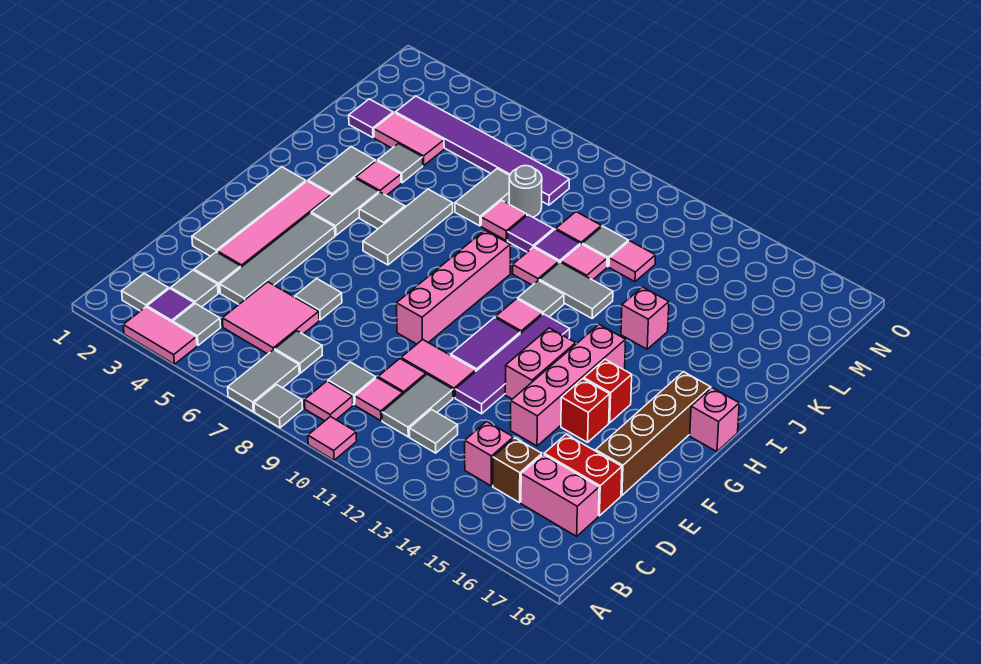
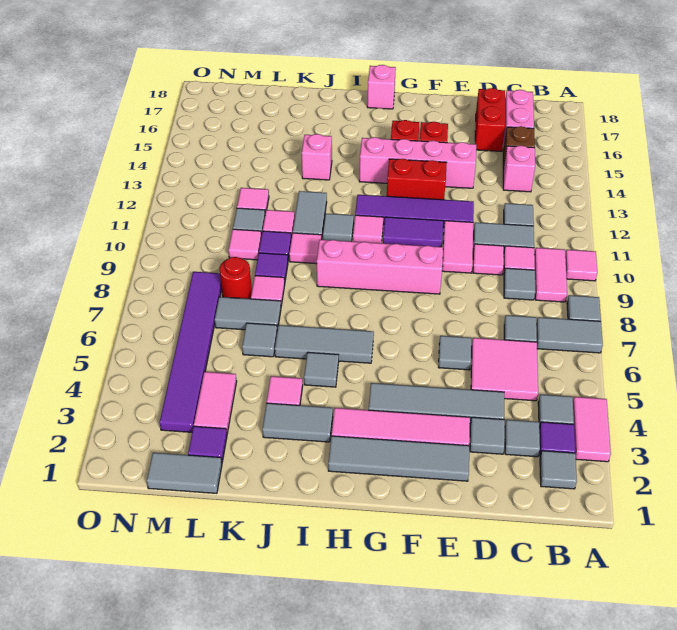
pink tile B9 level 1 -> pink tile B9:B10 level 1
brown brick E17:H17 level 1 -> none
pink brick F13:G13 level 1 -> red brick F13:G13 level 1
grey tile H4:I4 level 1 -> grey tile L1:M1 level 1
grey tile K4 level 1 -> grey tile K6 level 1
grey round brick L8 level 1 -> red round brick L8 level 1

